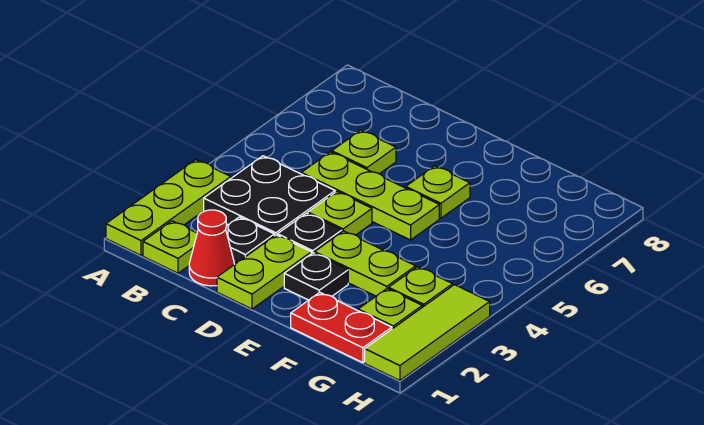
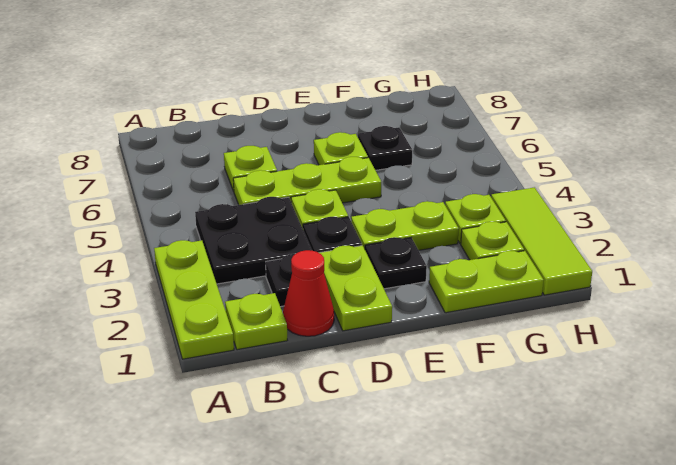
red plate F1:G1 level 1 -> lime plate F1:G1 level 1
none -> black plate F6 level 1

